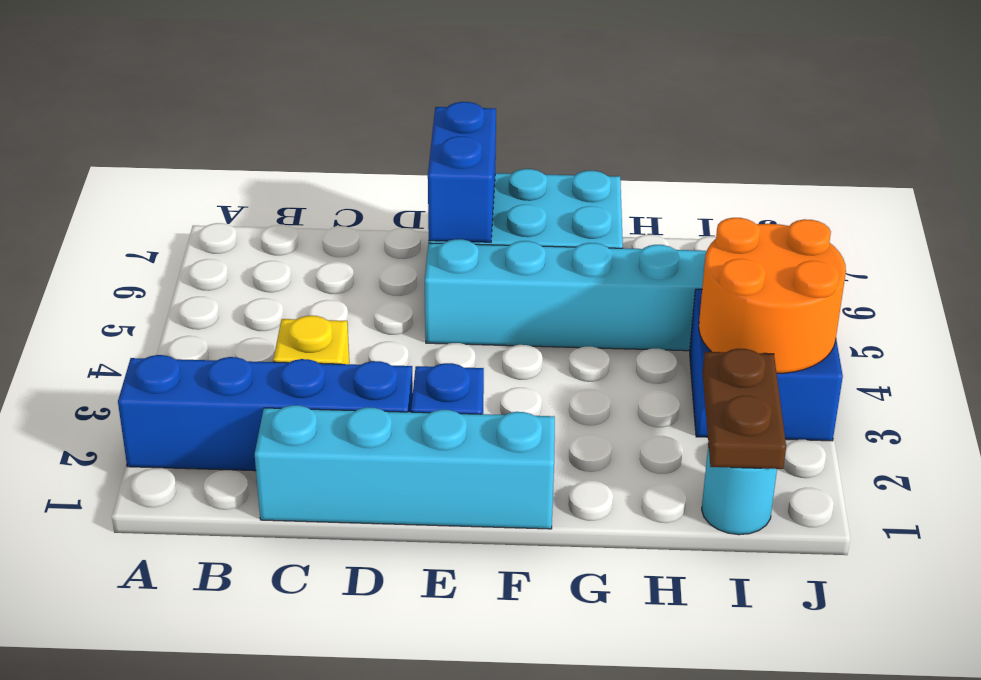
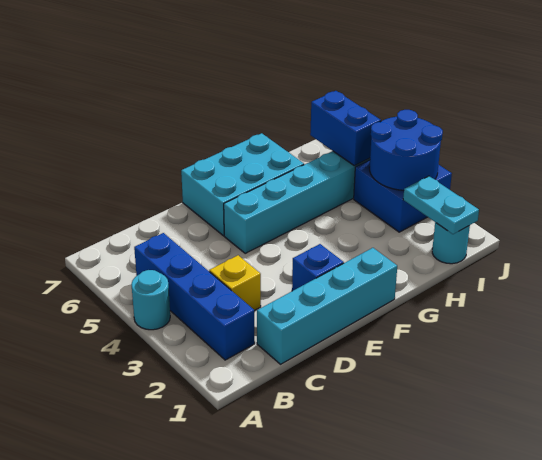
blue brick A2:D2 level 1 -> blue brick B2:B5 level 1
none -> cyan round brick A4 level 1
blue brick E6:E7 level 2 -> blue brick I5:I6 level 2
brown plate I1:I2 level 2 -> cyan plate I1:I2 level 2
orange round brick I3:J4 level 2 -> blue round brick I3:J4 level 2

